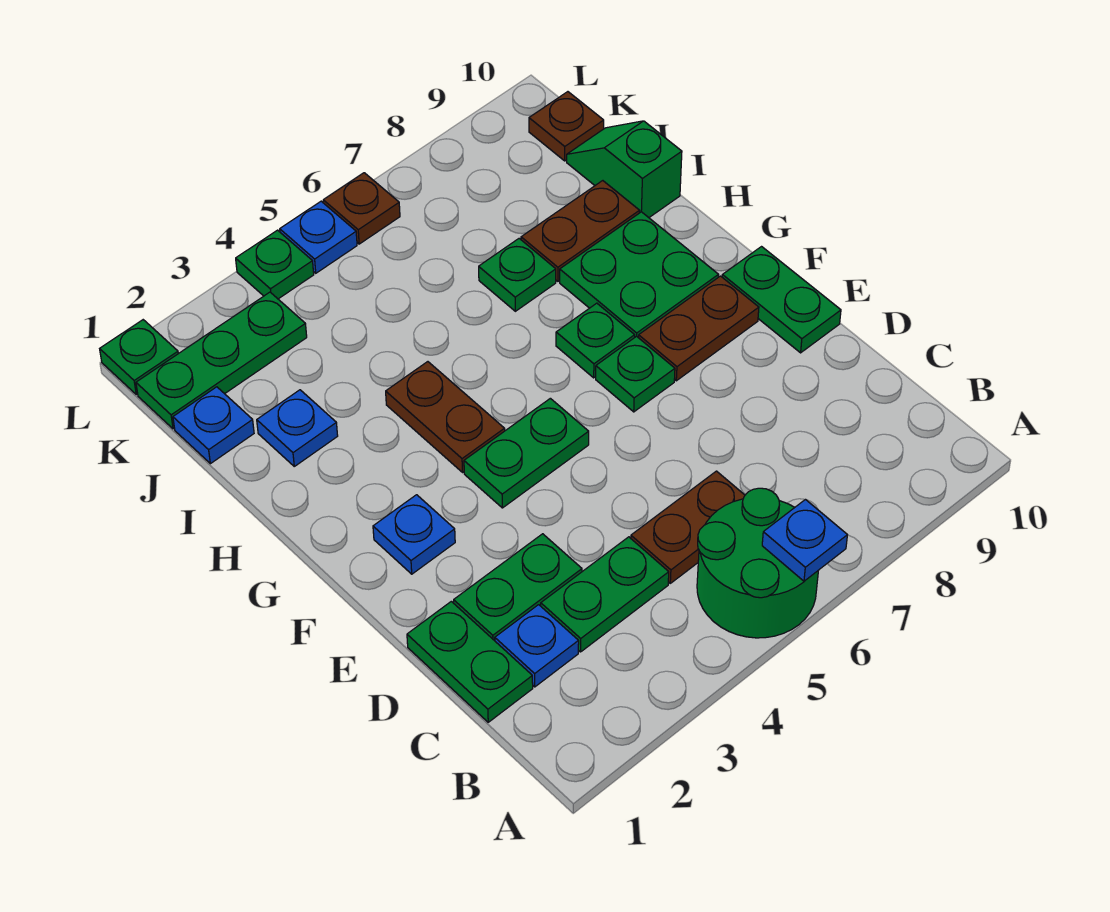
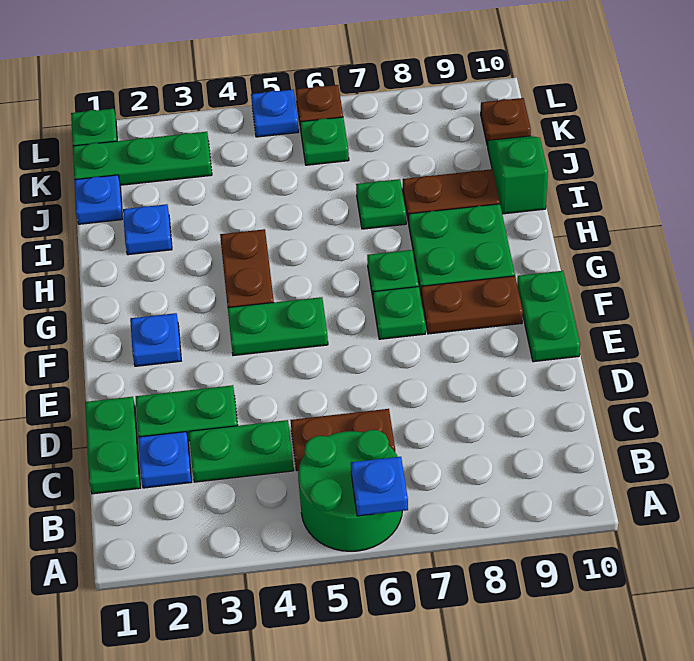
green plate L4 level 1 -> green plate K6 level 1

